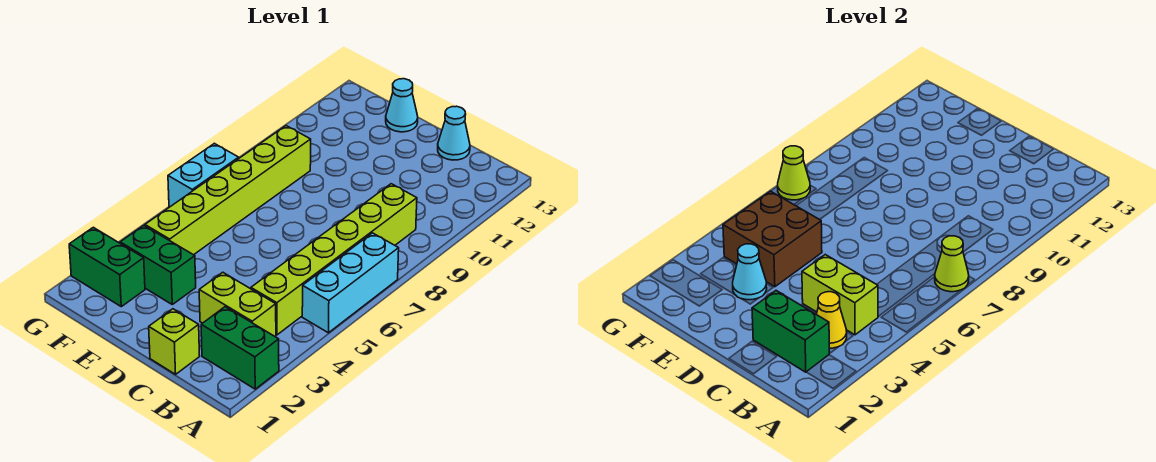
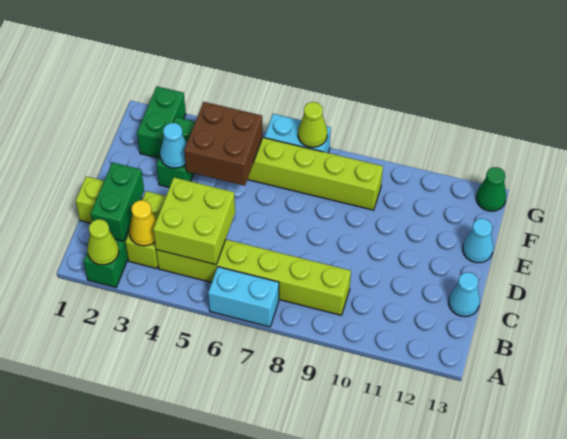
cyan brick A5:A7 level 1 -> cyan brick A6:A7 level 1
lime cone A7 level 2 -> lime cone A2 level 2
lime brick B4:C4 level 2 -> lime brick B4:C5 level 2
none -> green cone G13 level 1

